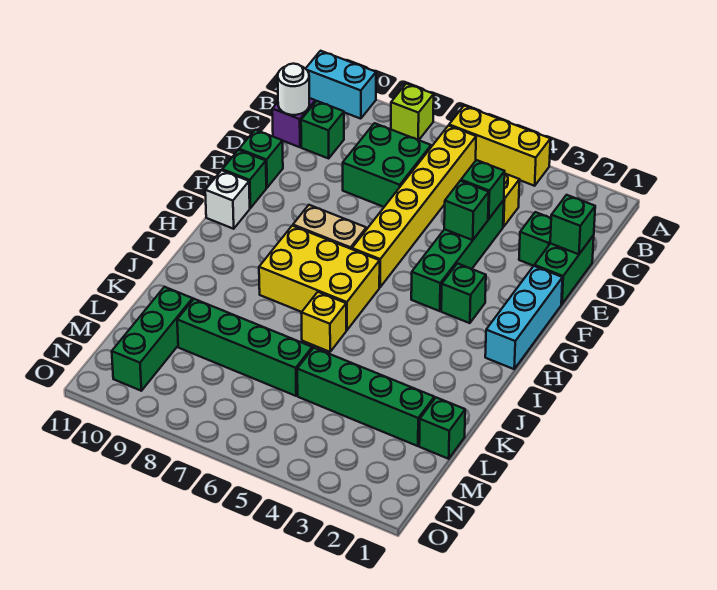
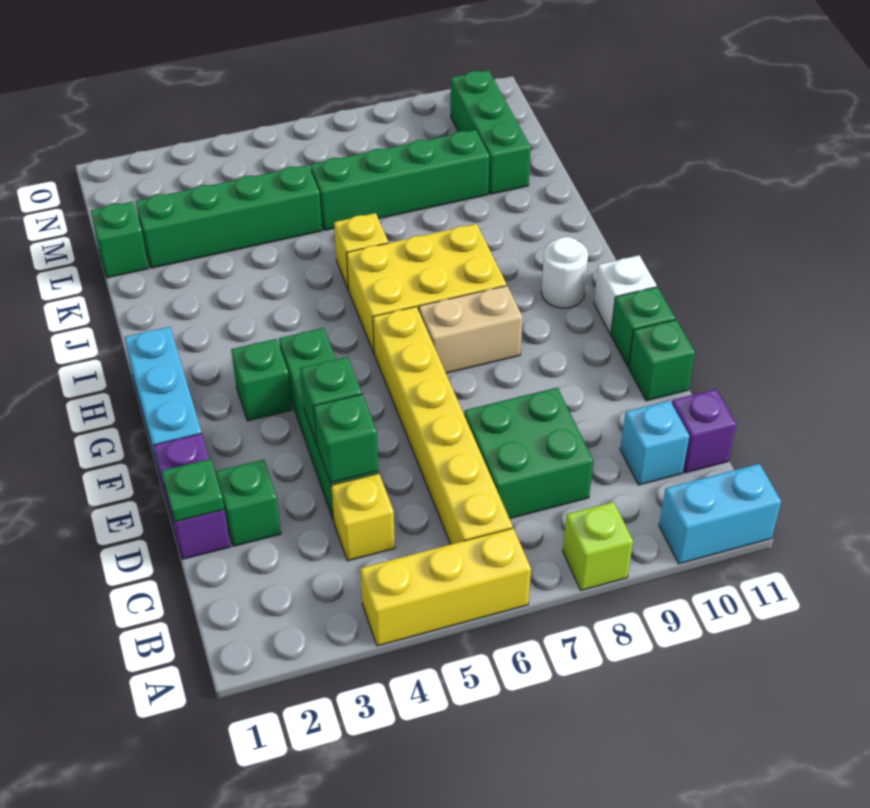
green brick C10 level 1 -> cyan brick C10 level 1
white round brick C11 level 2 -> white round brick H10 level 1
green brick D1:E1 level 1 -> purple brick D1:E1 level 1
green brick D1 level 2 -> green plate D1 level 2

